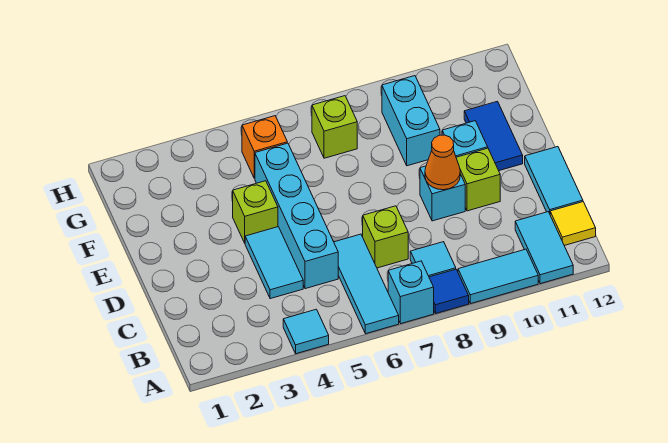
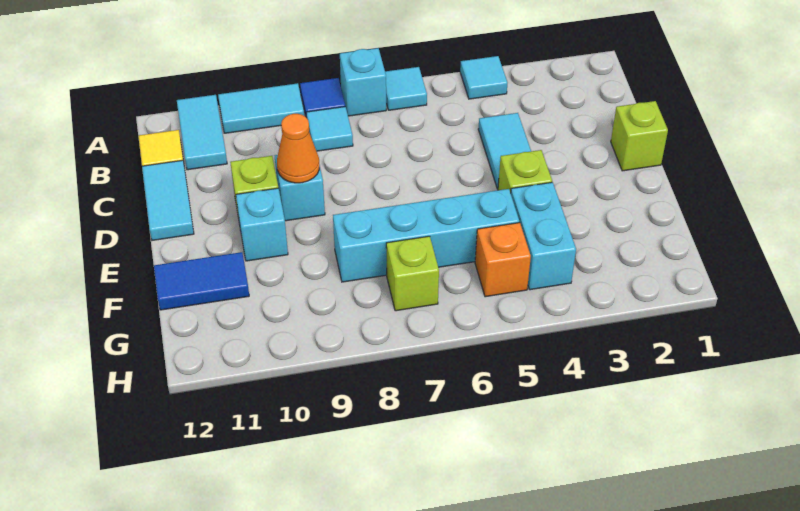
cyan tile A6:C6 level 1 -> cyan tile A6 level 1
cyan brick C5:F5 level 1 -> cyan brick F5:F8 level 1
lime brick C7 level 1 -> lime brick D1 level 1
blue tile E11:F11 level 1 -> blue tile F11:F12 level 1
cyan brick F9:G9 level 1 -> cyan brick F4:G4 level 1

